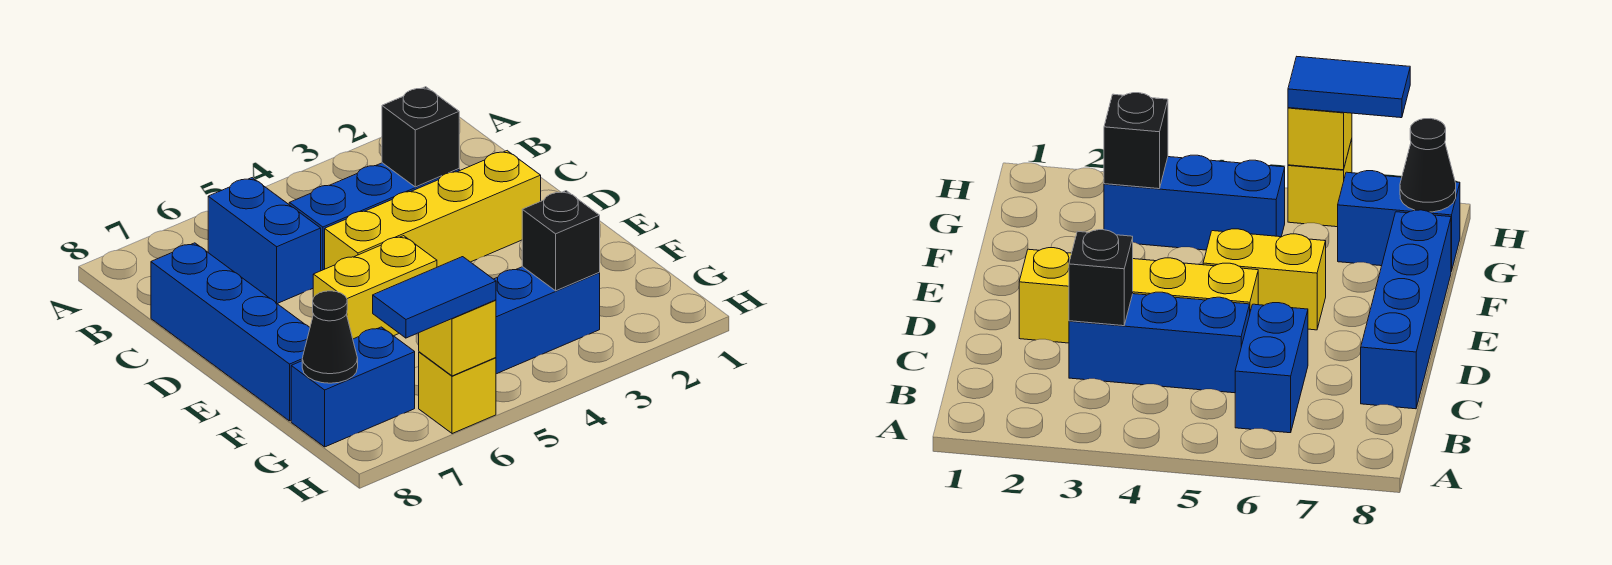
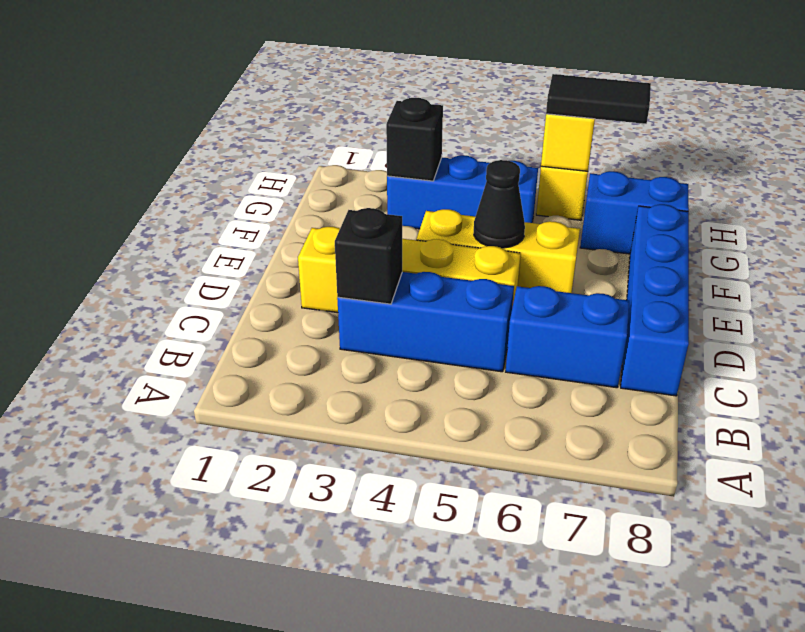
blue brick B6:C6 level 1 -> blue brick C6:C7 level 1
yellow brick E5:E6 level 1 -> yellow brick E4:E6 level 1
black cone G8 level 2 -> black cone E5 level 2
blue tile H6:H7 level 3 -> black tile H6:H7 level 3

